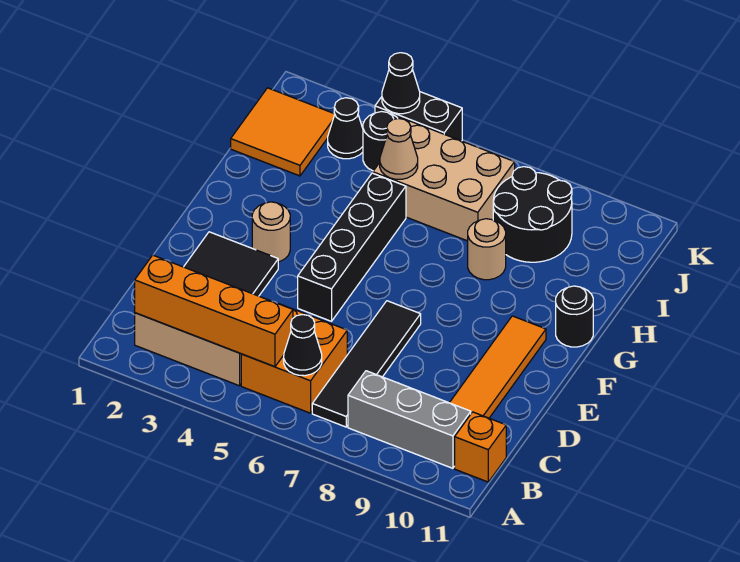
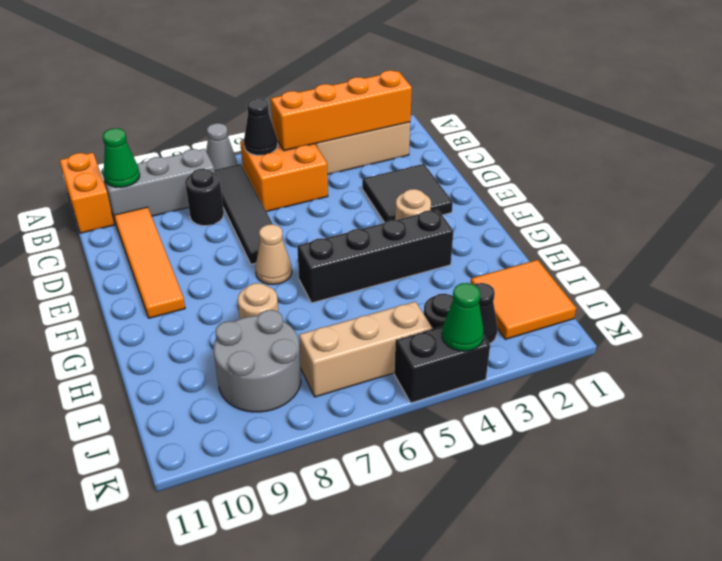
none -> grey cone A7 level 1
none -> green cone B10 level 2
orange brick B11 level 1 -> orange brick A11:B11 level 1
black brick E5:H5 level 1 -> black brick G3:G6 level 1
black round brick G11 level 1 -> black round brick C8 level 1
tan brick I5:J7 level 1 -> tan brick J5:J7 level 1
tan cone I5 level 2 -> tan cone F7 level 1
black round brick I8:J9 level 1 -> grey round brick I8:J9 level 1
black cone K4 level 2 -> green cone K4 level 2

